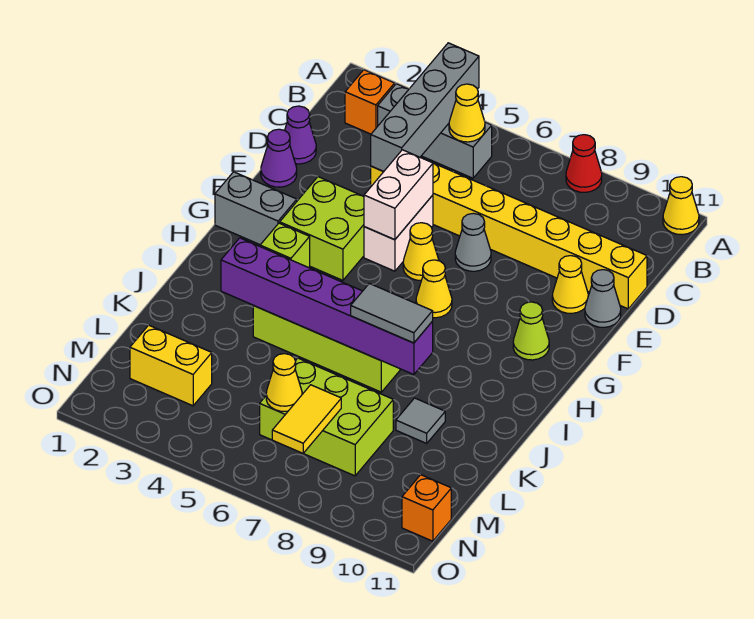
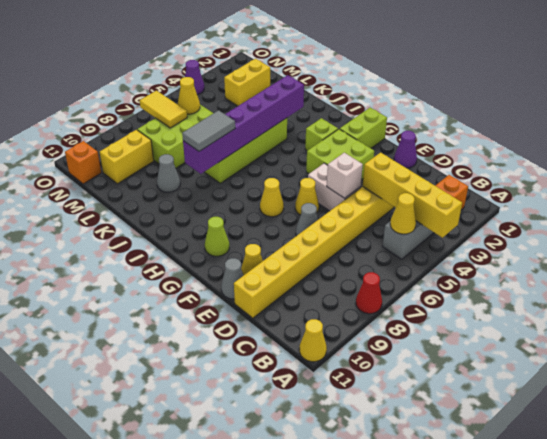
grey brick A4:D4 level 2 -> yellow brick A4:D4 level 2
purple cone D1 level 1 -> purple cone O4 level 1
white brick E5:F5 level 2 -> white brick E5 level 2
grey brick G1:G2 level 1 -> lime brick G1:G2 level 1
grey tile K9 level 1 -> grey cone K9 level 1
none -> yellow brick M9:M10 level 1

